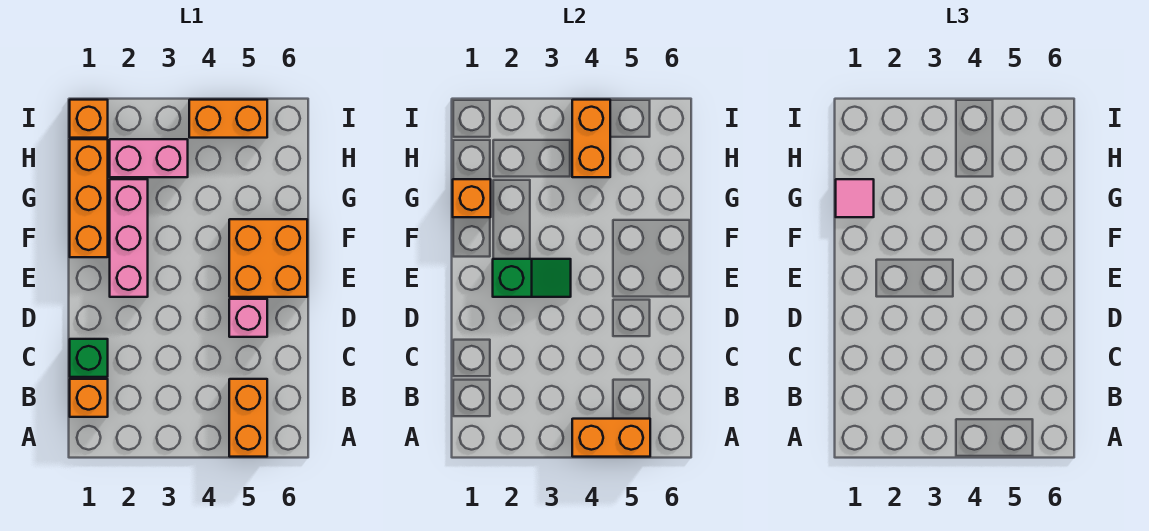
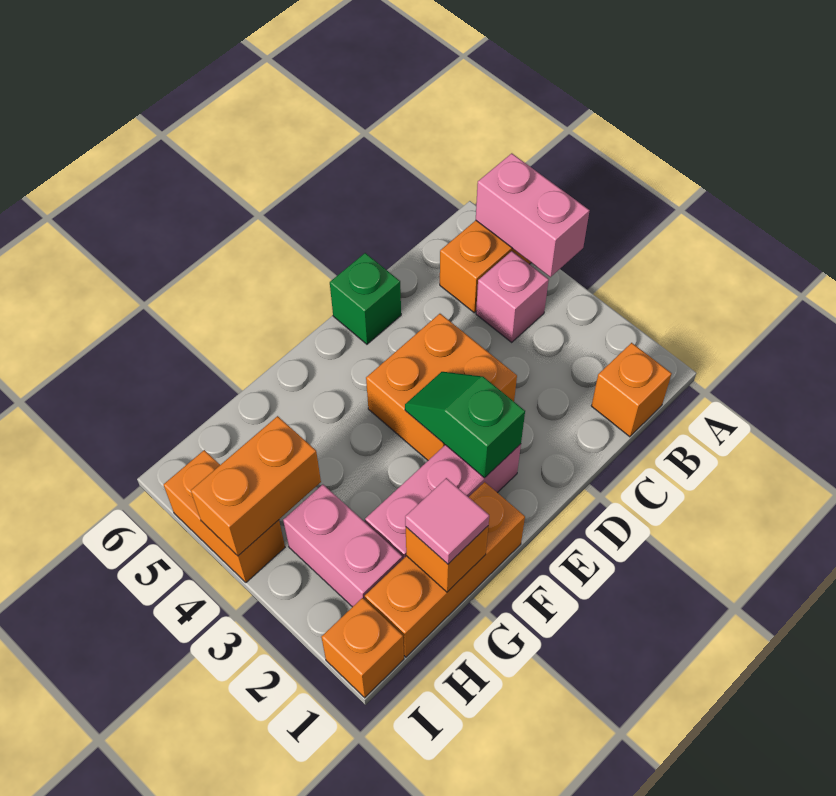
orange brick A4:A5 level 2 -> pink brick A4:A5 level 2
green brick C1 level 1 -> green brick D6 level 1
pink brick D5 level 1 -> pink brick B4 level 1
orange brick E5:F6 level 1 -> orange brick D3:E4 level 1

